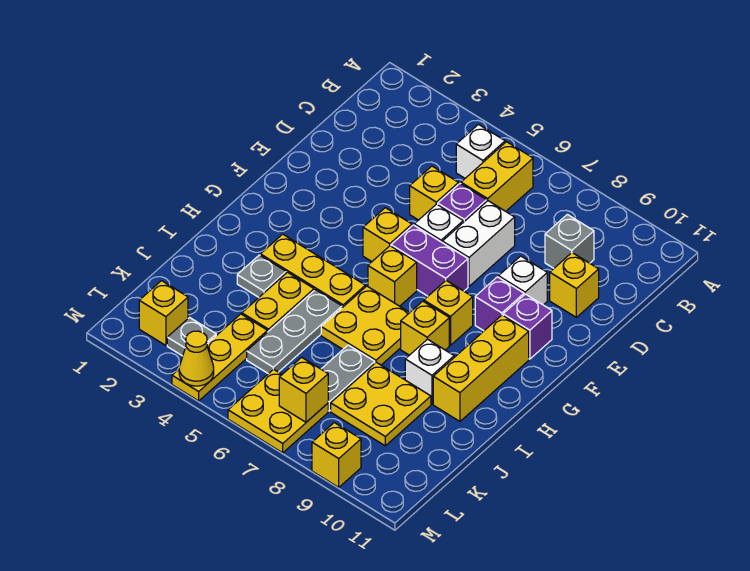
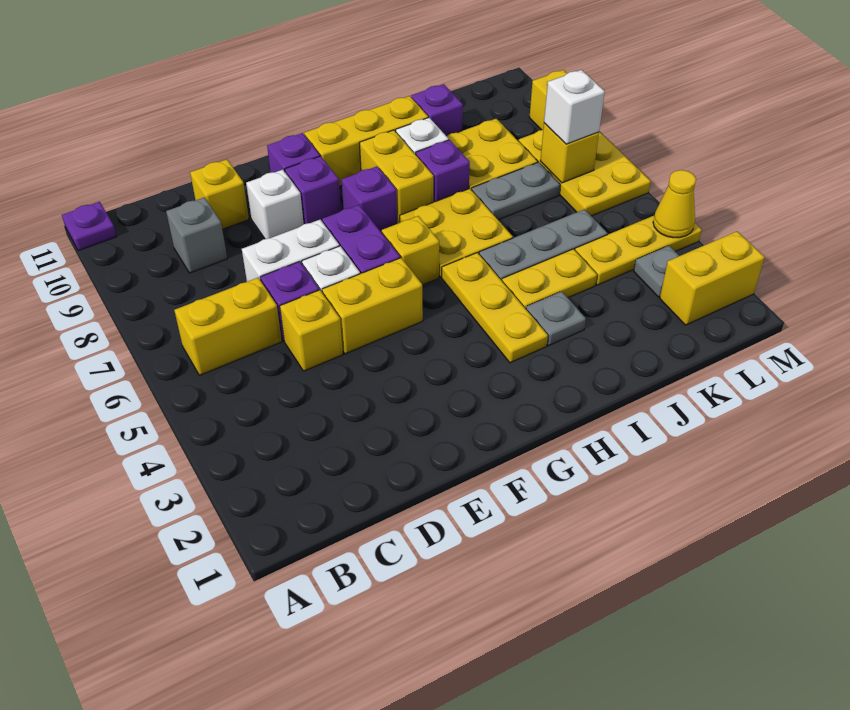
none -> purple plate A11 level 1
white brick B5 level 1 -> white brick L7 level 3
yellow brick F5 level 1 -> yellow brick E5:F5 level 1
yellow brick G8 level 1 -> purple brick G8 level 1
yellow brick H8 level 1 -> yellow brick H8:H9 level 1
none -> purple brick I8 level 1
none -> purple brick J10 level 1
yellow brick L2 level 1 -> yellow brick L2:M2 level 1
yellow plate L6:M7 level 1 -> yellow plate L6:M8 level 1

